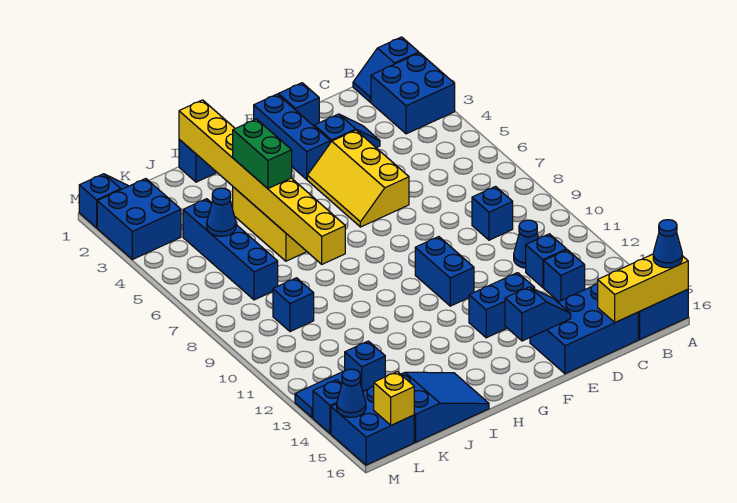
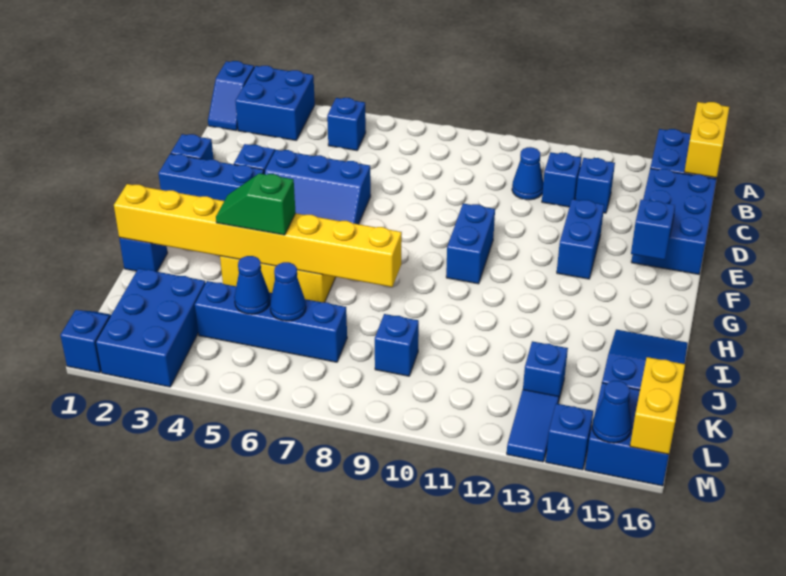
yellow brick A16:C16 level 2 -> yellow brick A16:B16 level 2
blue cone A16 level 3 -> blue cone K6 level 2
blue brick C9 level 1 -> blue brick B5 level 1
yellow slope E4:F6 level 1 top E -> blue slope E4:F6 level 1 top E
blue brick F10:F11 level 1 -> blue brick F10:G10 level 1
green brick I4:I5 level 3 -> green slope I4:I5 level 3 top 5
blue brick L2:M3 level 1 -> blue brick K2:M3 level 1
yellow brick L16 level 2 -> yellow brick L16:M16 level 2

